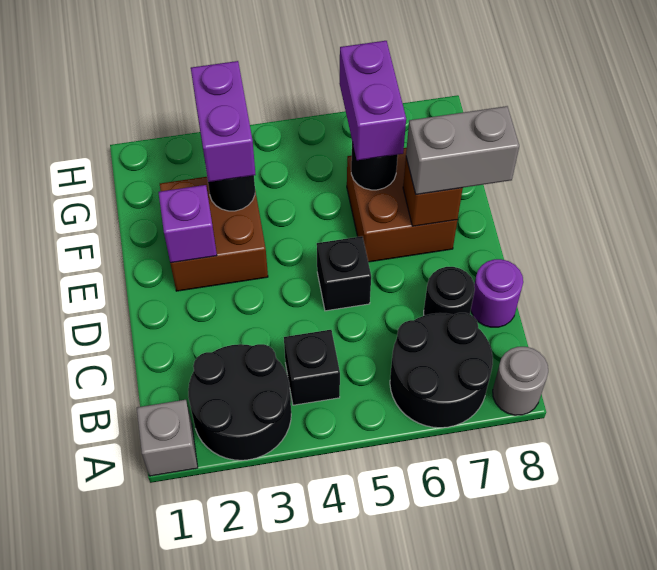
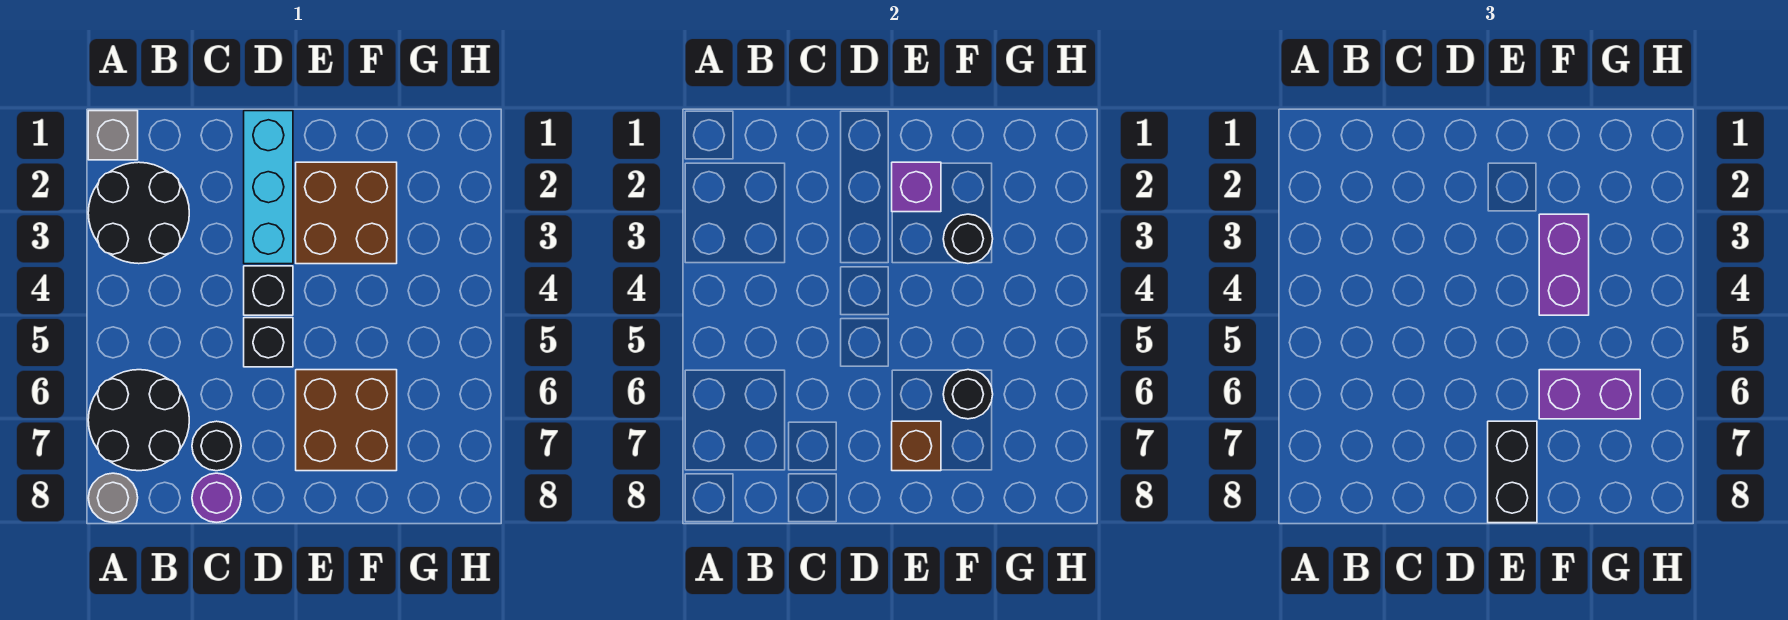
black brick B4 level 1 -> black brick D4 level 1
none -> cyan brick D1:D3 level 1
grey brick E7:E8 level 3 -> black brick E7:E8 level 3
purple brick F3:G3 level 3 -> purple brick F3:F4 level 3

